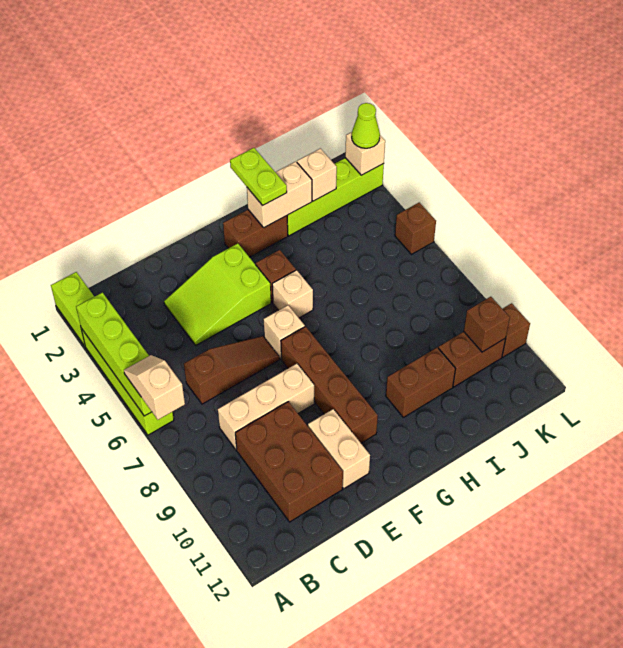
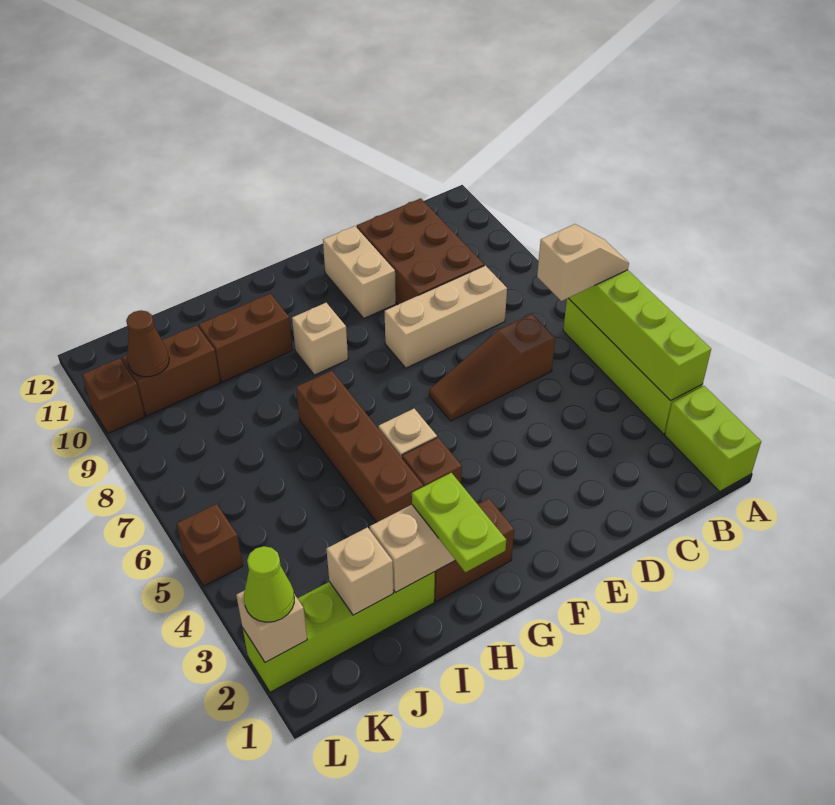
tan slope A6:A7 level 3 top 7 -> tan slope A6:B6 level 3 top B
lime slope D3:F4 level 1 top F -> none
tan brick F6 level 1 -> tan brick G9 level 1
brown brick F7:F10 level 1 -> brown brick H4:H7 level 1
brown brick K10 level 2 -> brown cone K10 level 2

